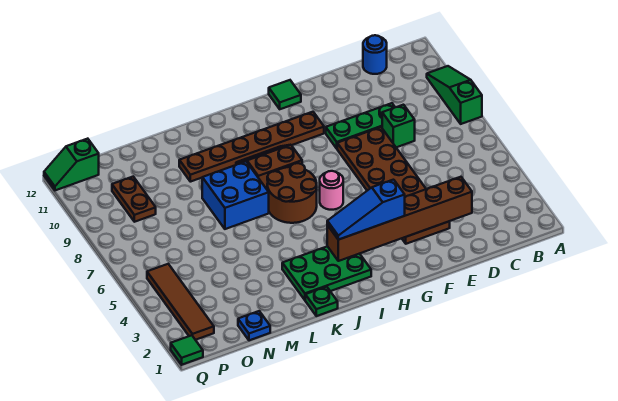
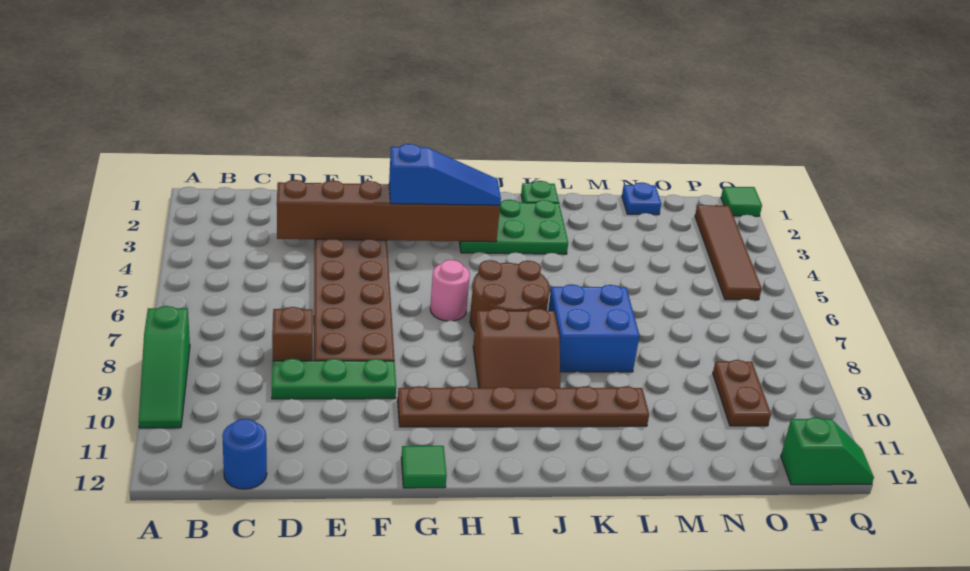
green brick D8 level 1 -> brown brick D8 level 1

